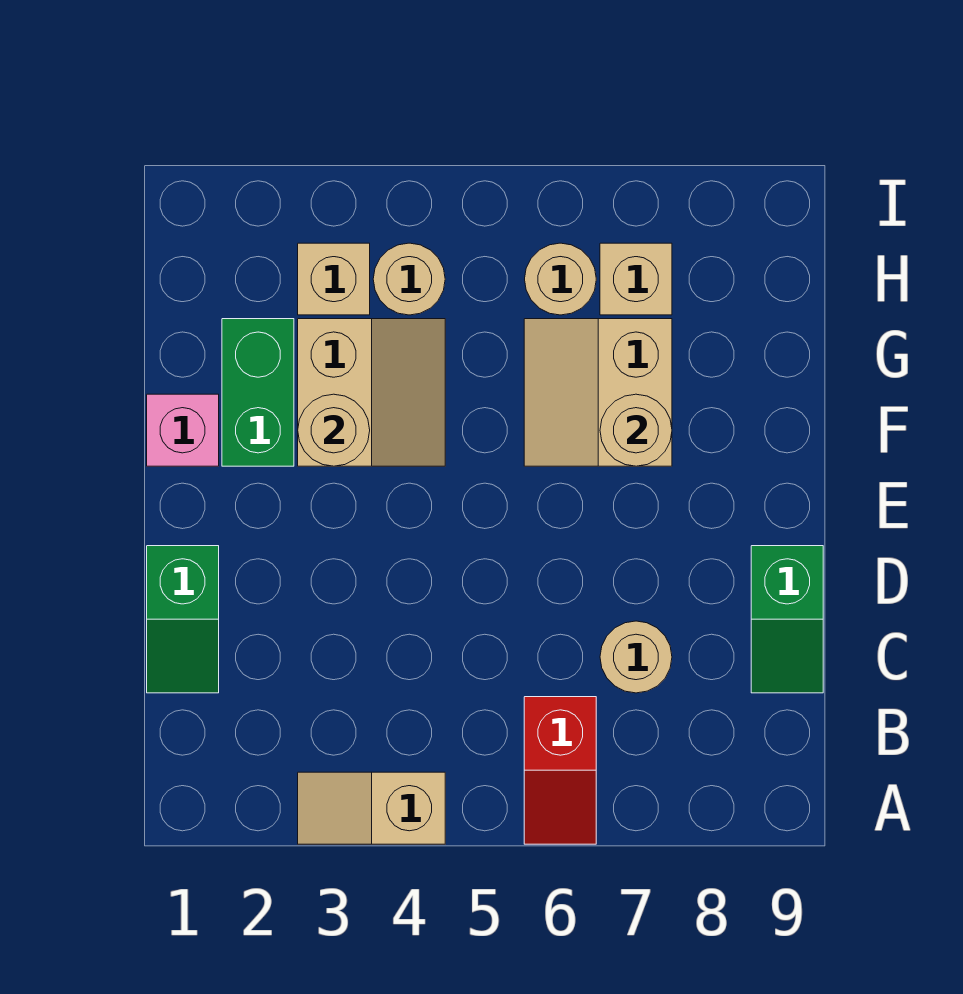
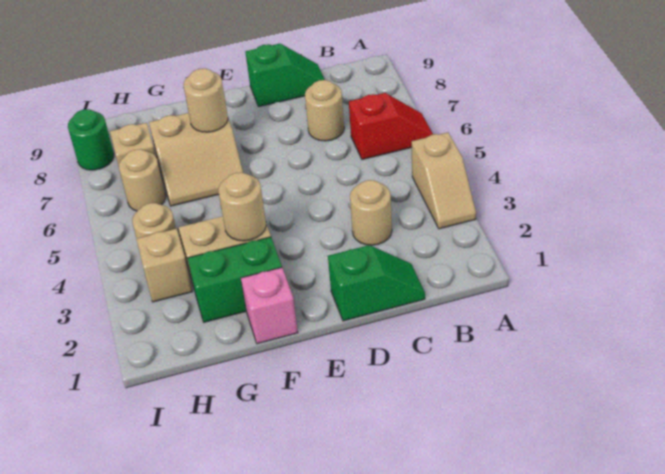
none -> tan round brick C3 level 1
none -> green round brick I8 level 1

